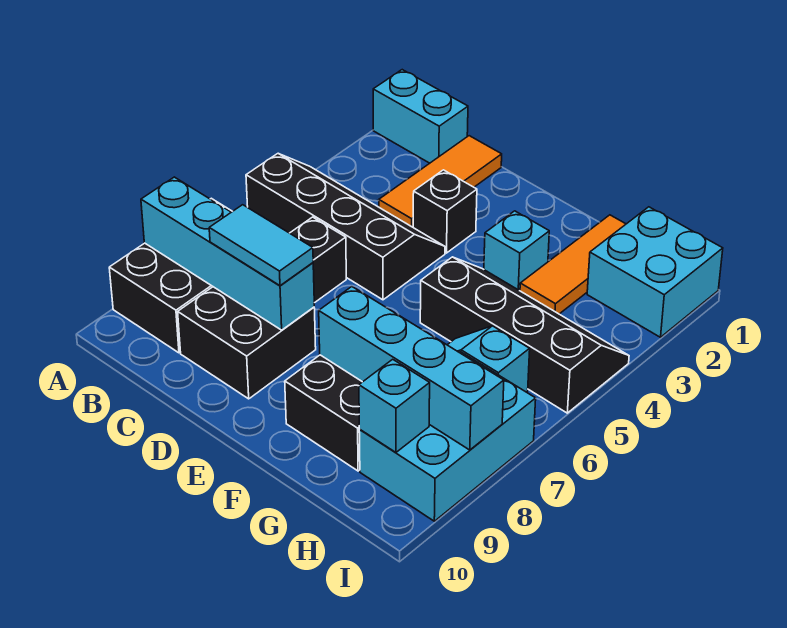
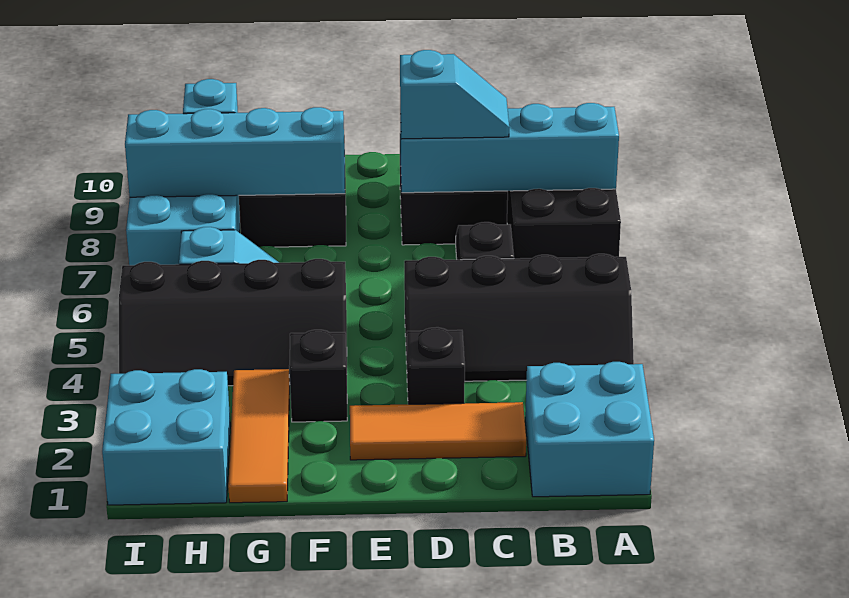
cyan brick A1:B1 level 1 -> cyan brick A1:B2 level 1
orange tile C1:C3 level 1 -> orange tile C2:E2 level 1
cyan tile C8:D8 level 3 -> cyan slope C8:D8 level 3 top D
cyan brick F3 level 1 -> black brick F3 level 1

